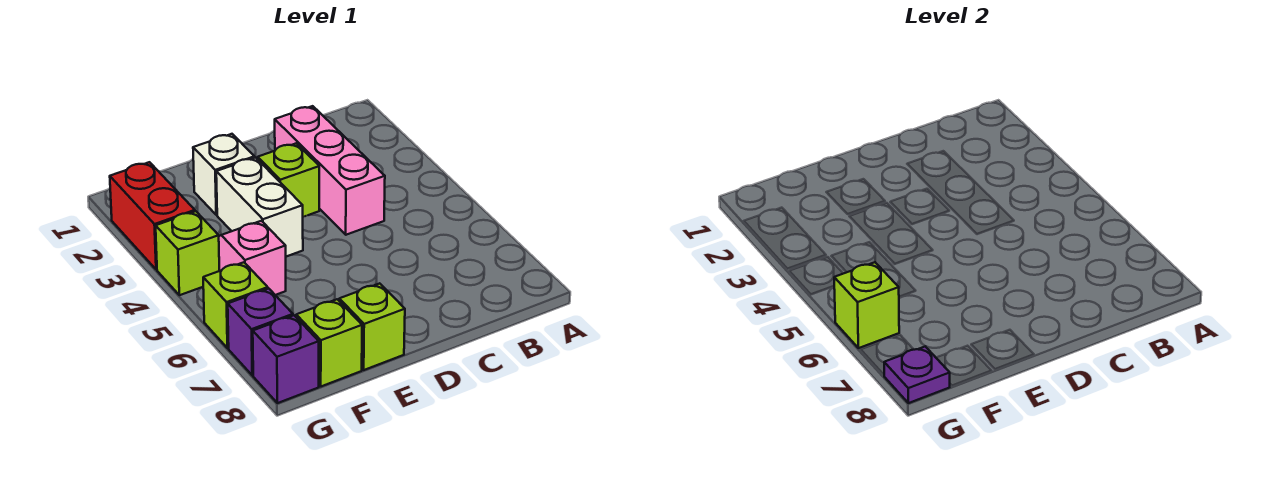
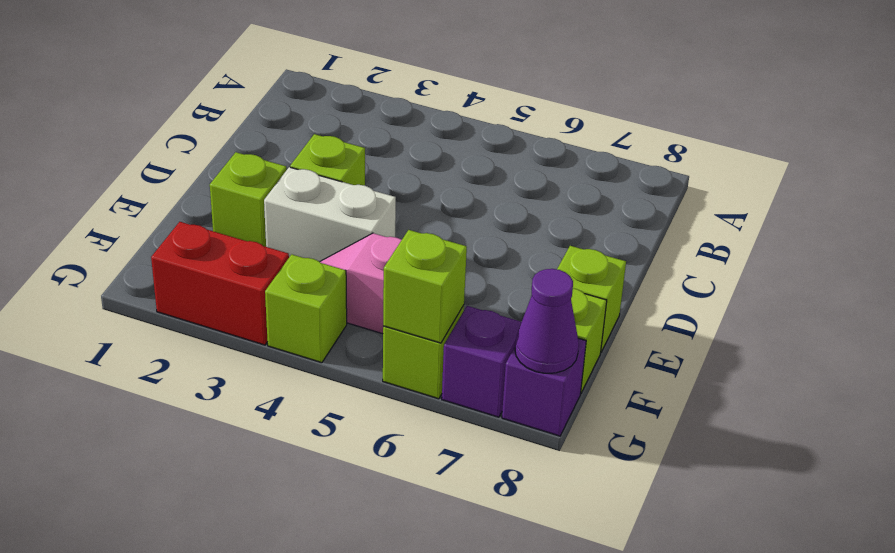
pink brick C2:C4 level 1 -> none
white brick E2 level 1 -> lime brick E2 level 1
purple plate G8 level 2 -> purple cone G8 level 2

